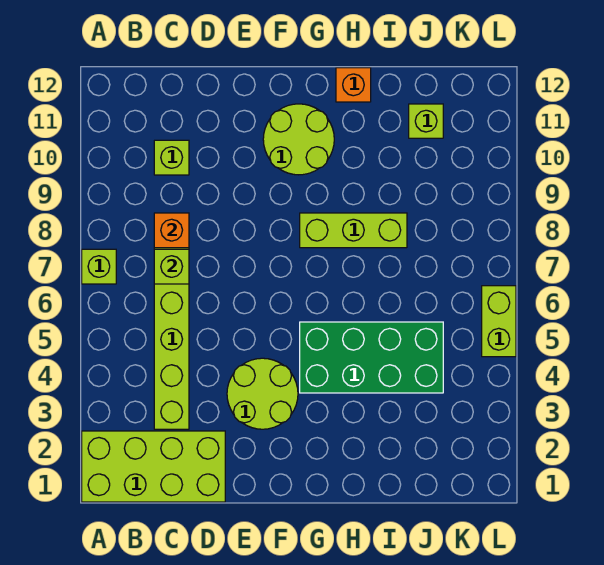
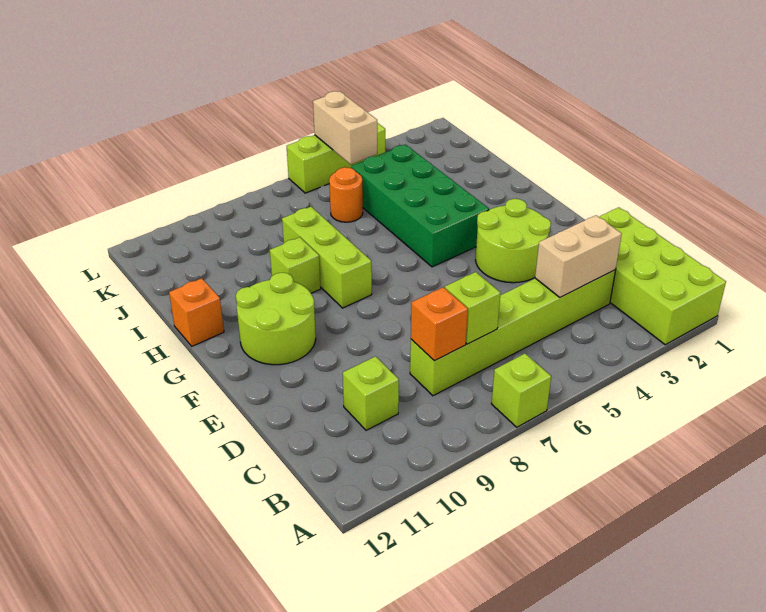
none -> tan brick C3:C4 level 2
none -> orange round brick J6 level 1
lime brick J11 level 1 -> lime brick H9 level 1
none -> tan brick K5:L5 level 2
lime brick L5:L6 level 1 -> lime brick L4:L6 level 1

